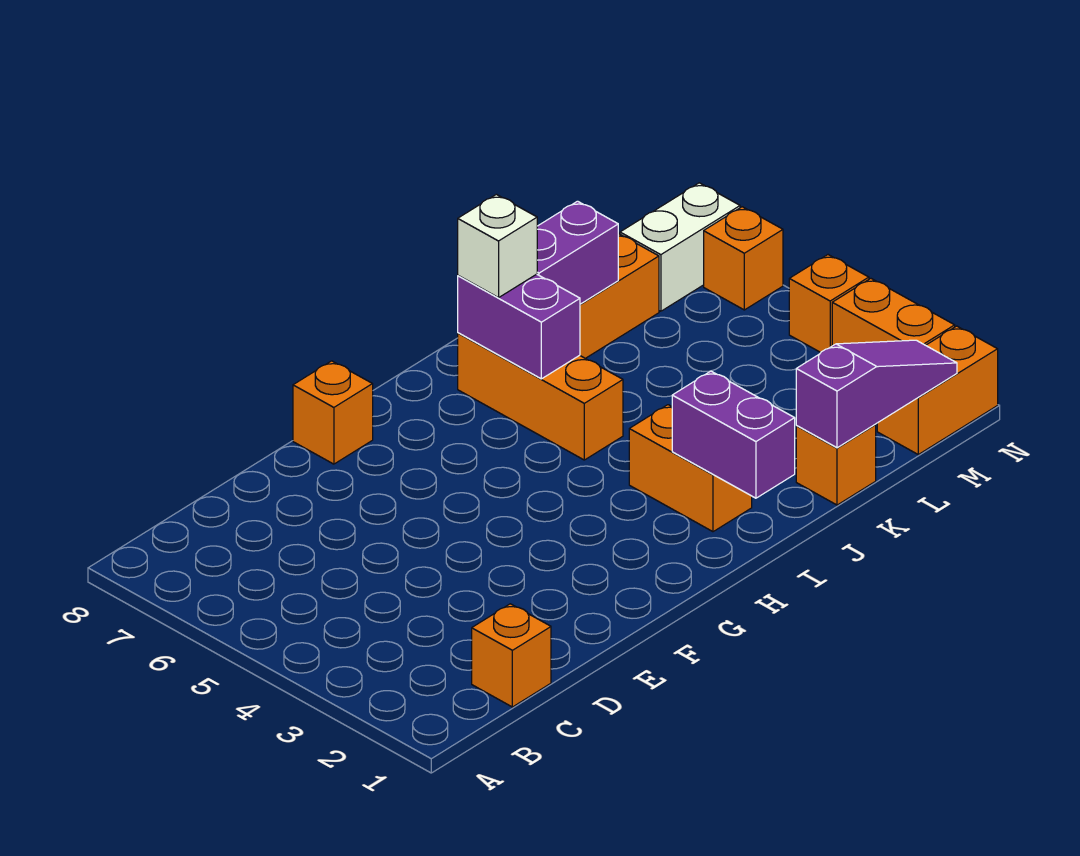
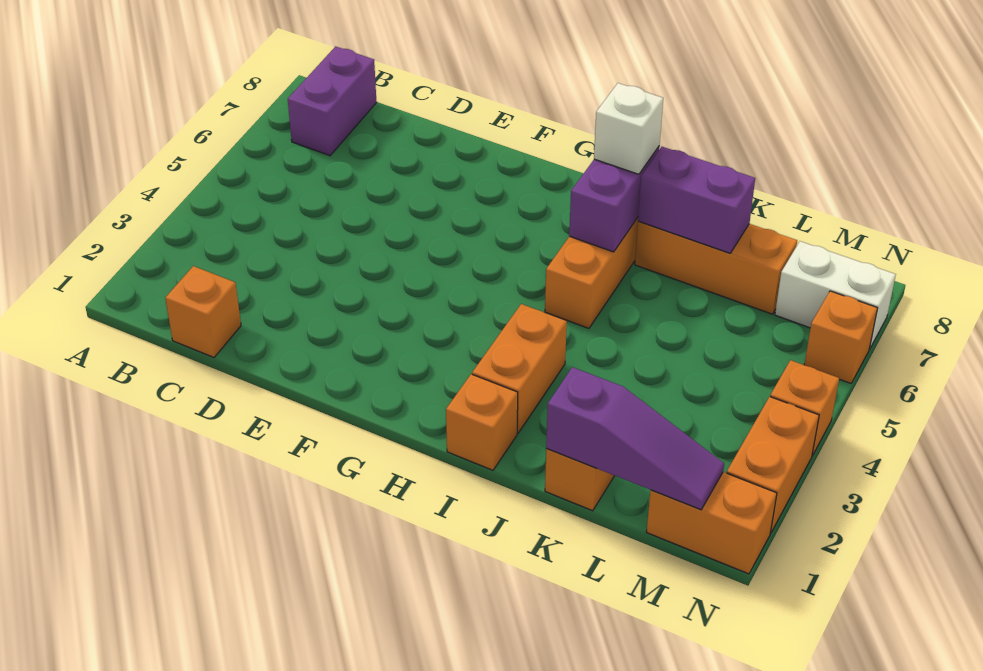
orange brick F8 level 1 -> orange brick I1 level 1
purple brick I1:I2 level 2 -> purple brick B7:B8 level 1

